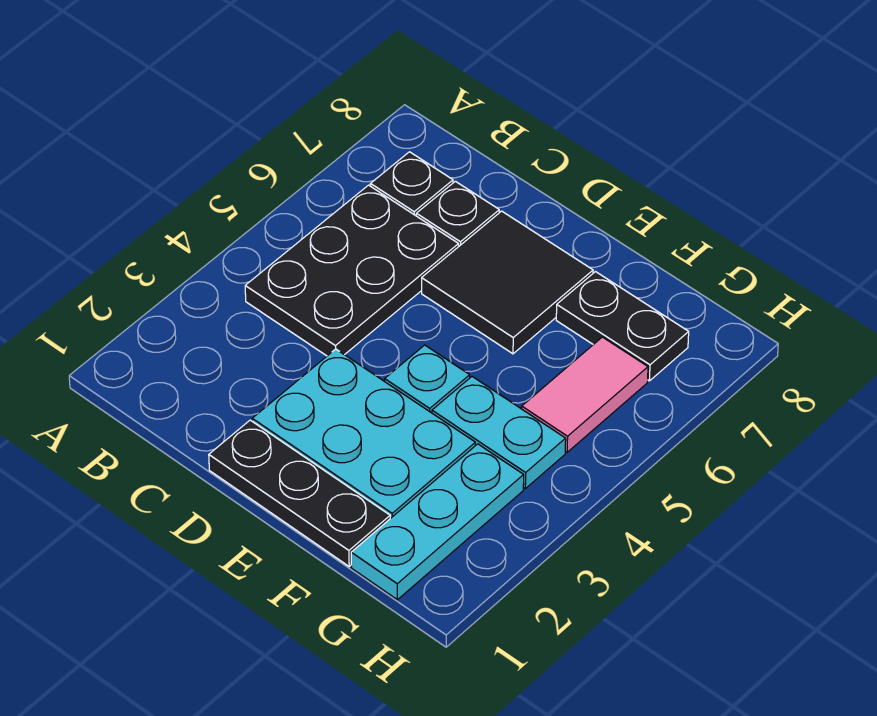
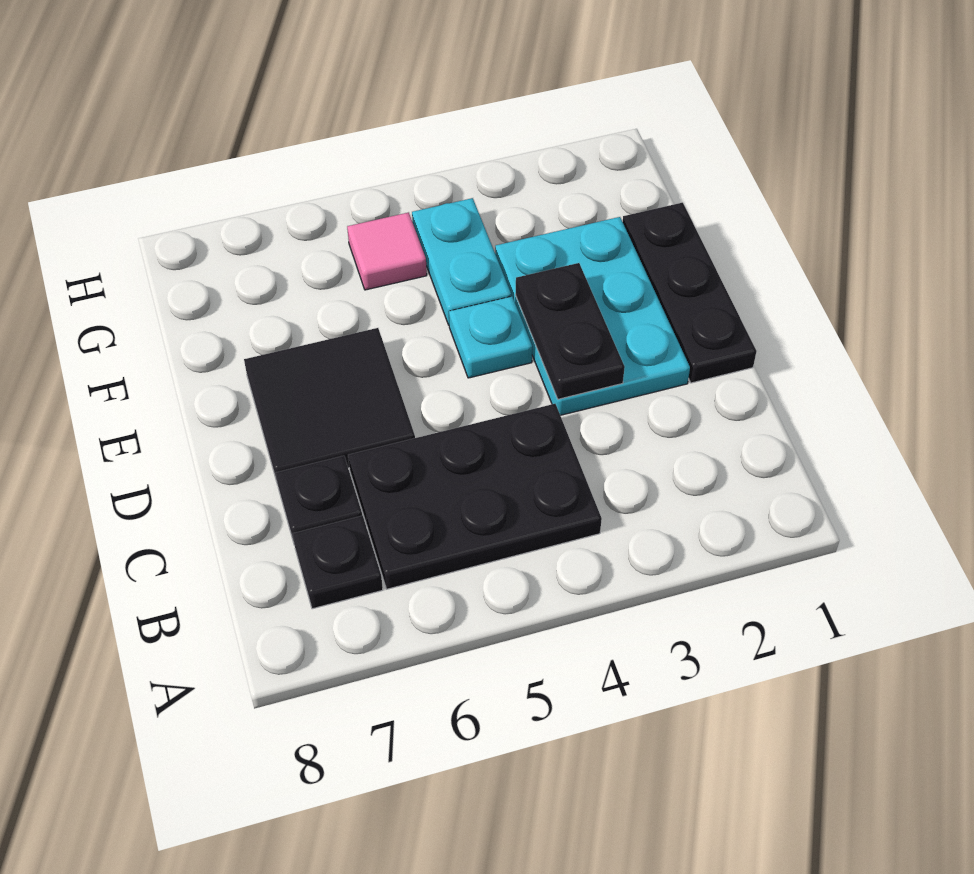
black plate F7:G7 level 1 -> black plate D3:E3 level 2
cyan plate G1:G3 level 1 -> none
pink tile G5:G6 level 1 -> pink tile G5 level 1

